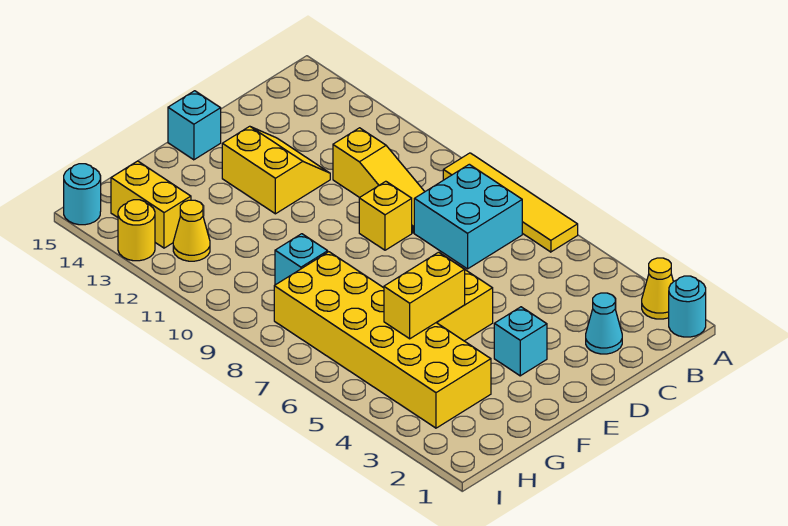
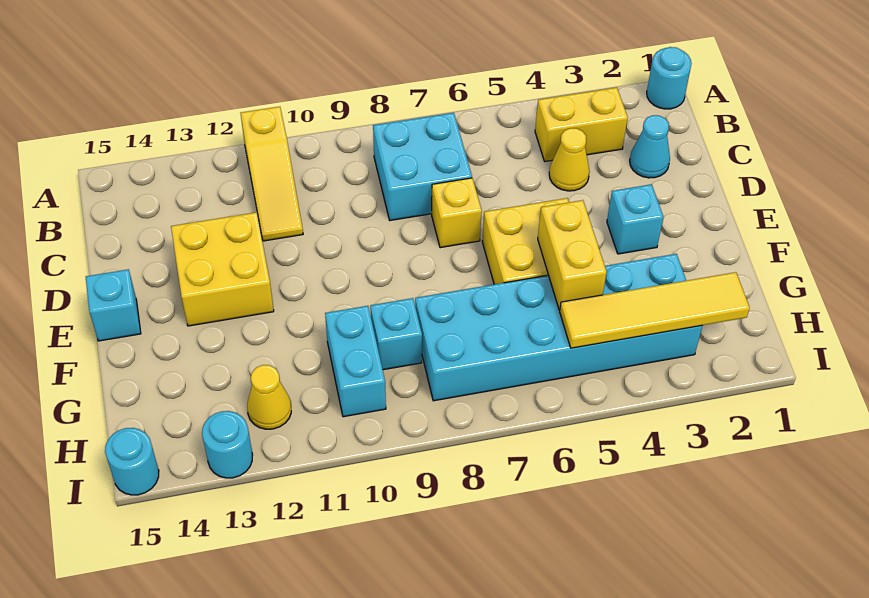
yellow cone A2 level 1 -> yellow cone C4 level 1
yellow tile A6:A9 level 1 -> yellow tile H2:H5 level 2
yellow slope C9:C11 level 1 top 11 -> yellow slope A11:C11 level 1 top A
yellow brick D9 level 1 -> yellow brick D7 level 1
yellow slope D12:E13 level 1 top E -> yellow brick D12:E13 level 1
yellow brick G3:H8 level 1 -> cyan brick G3:H8 level 1
none -> cyan brick G10:H10 level 1
yellow brick H13:H14 level 1 -> yellow brick B3:B4 level 1
yellow round brick I13 level 1 -> cyan round brick I13 level 1

